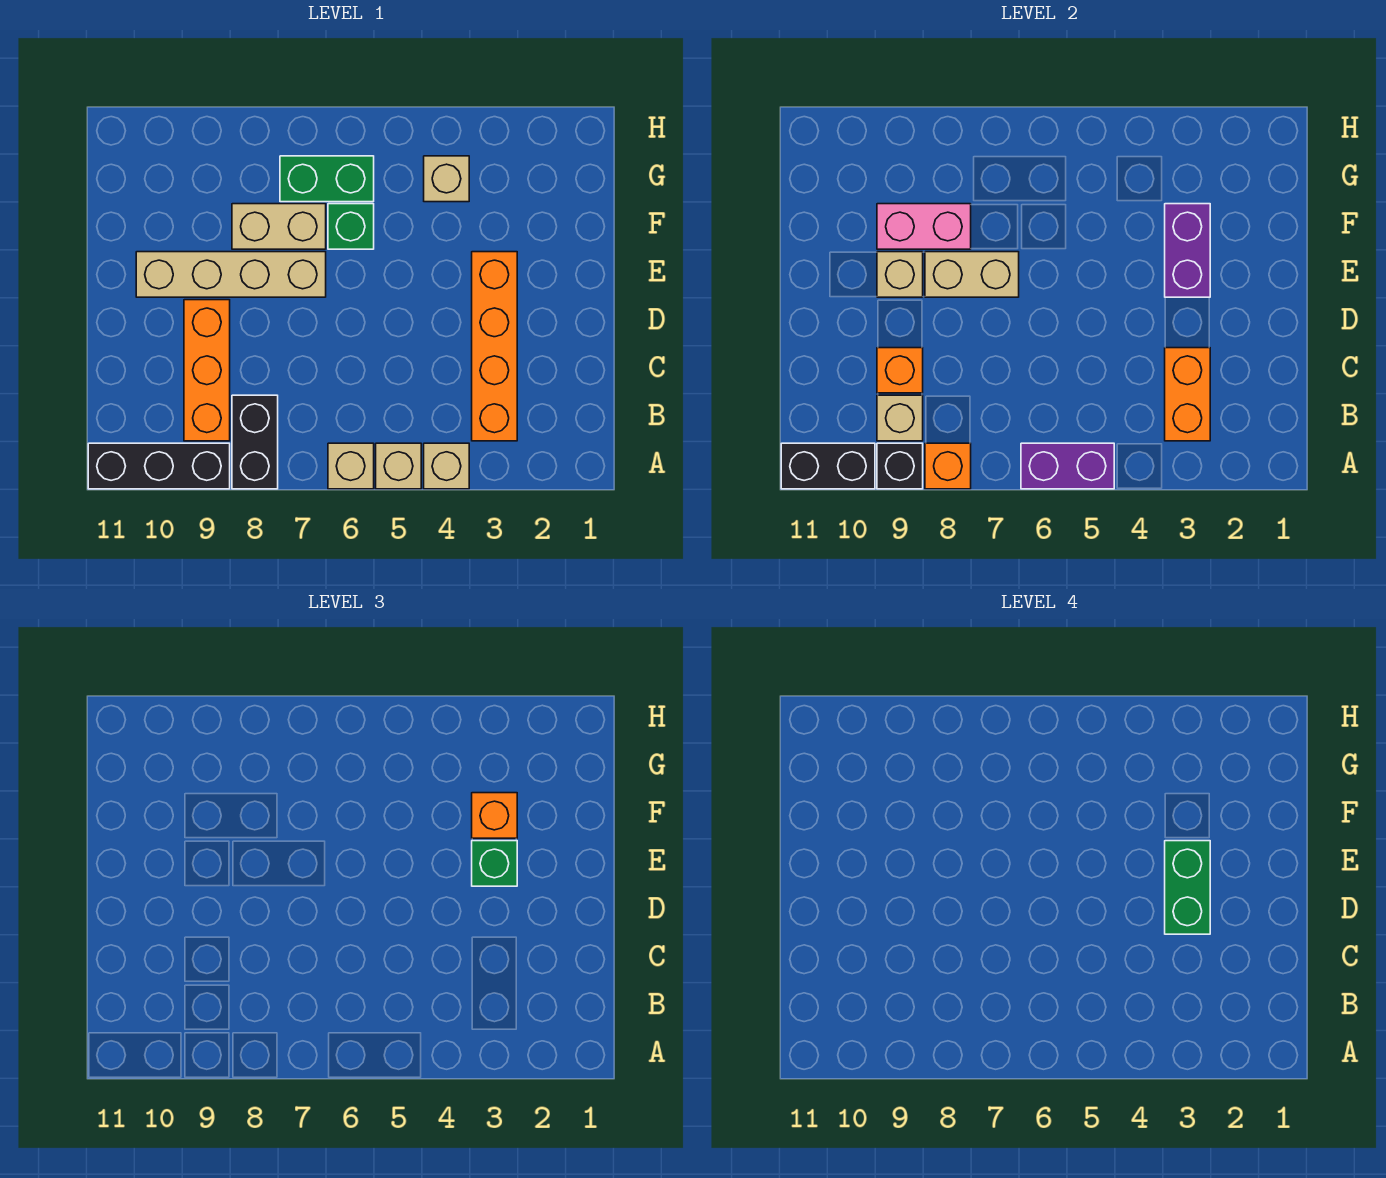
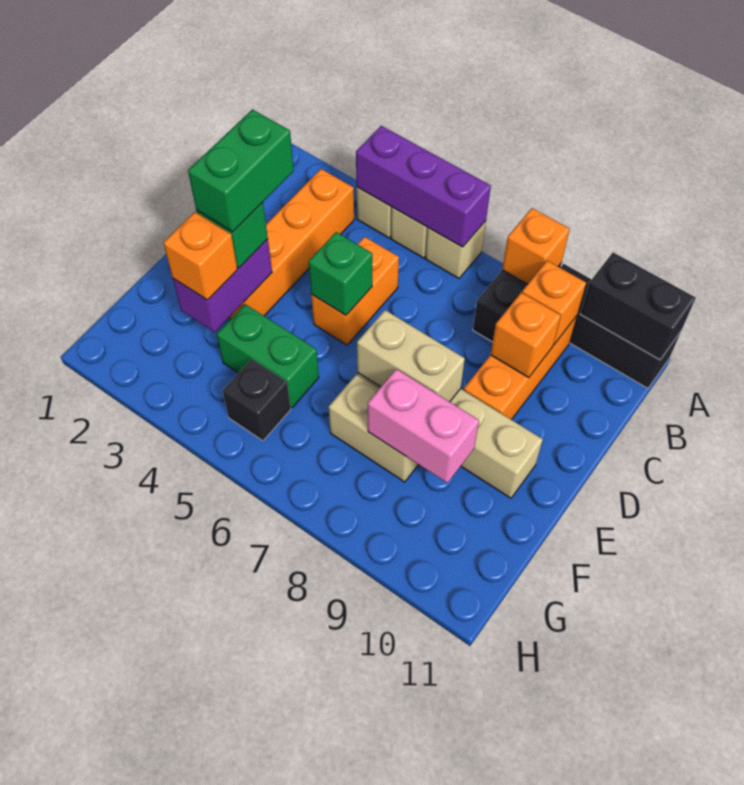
purple brick A5:A6 level 2 -> purple brick A4:A6 level 2
black brick A9 level 2 -> black brick G5 level 1
orange brick B3:C3 level 2 -> orange brick C5:D5 level 1
tan brick B9 level 2 -> orange brick B9 level 2
tan brick E9 level 2 -> none
green brick F6 level 1 -> green brick D5 level 2
tan brick G4 level 1 -> none
green brick G6:G7 level 1 -> green brick F4:F5 level 1

